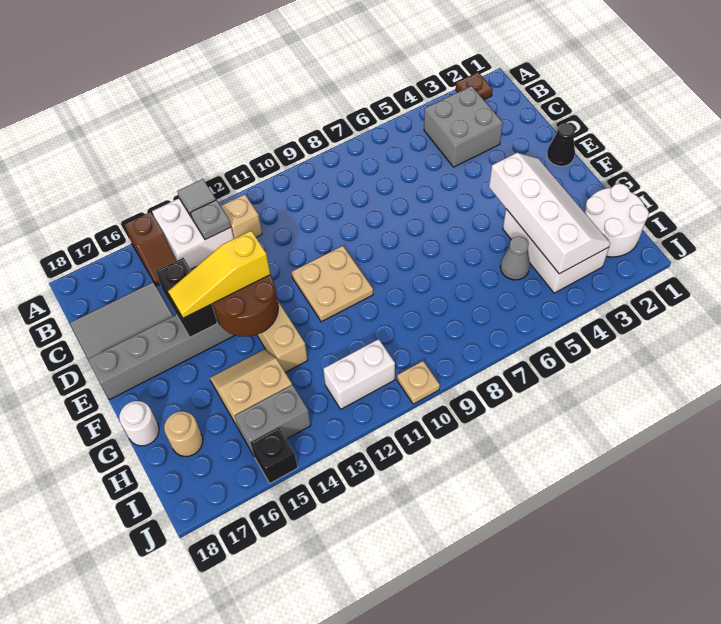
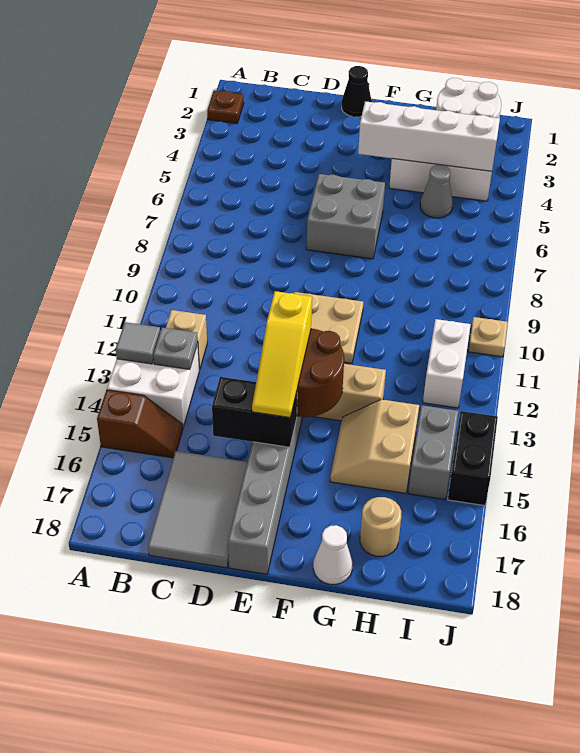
grey brick B3:C4 level 1 -> grey brick E6:F7 level 1
white round brick G18 level 1 -> white cone G18 level 1
black brick J15 level 1 -> black brick J14:J15 level 1

